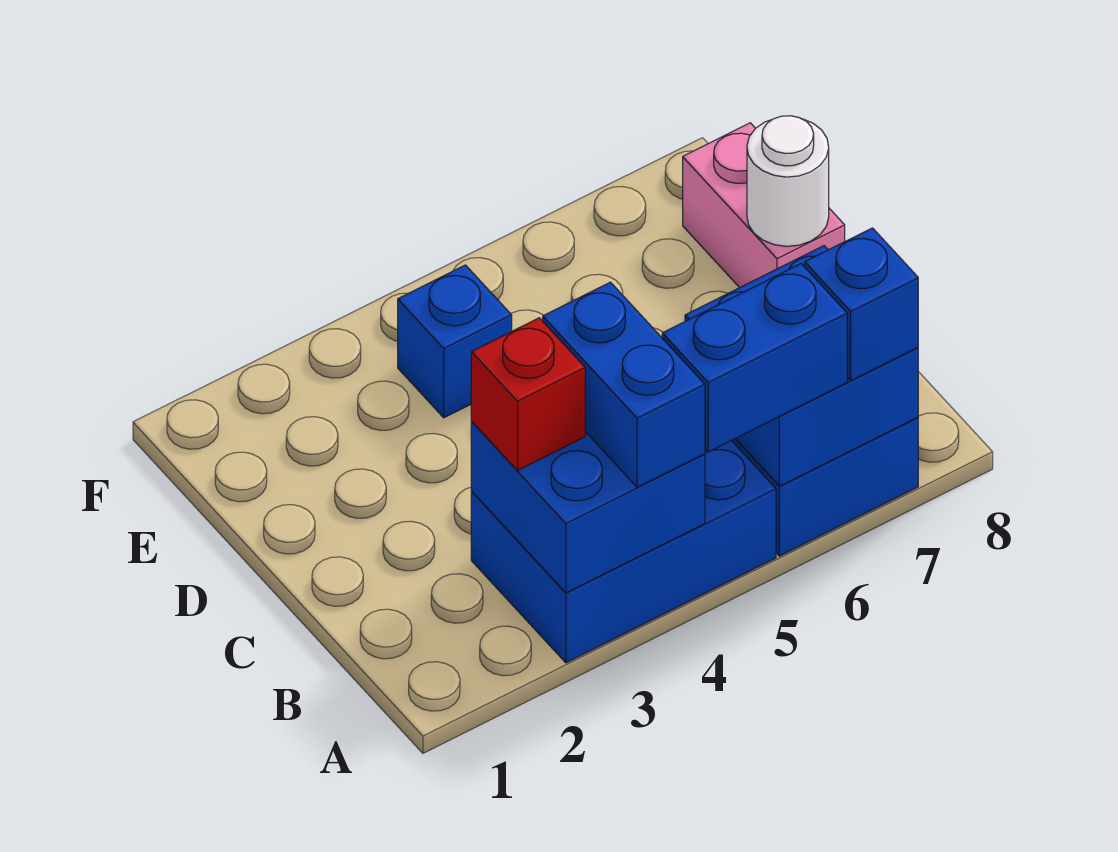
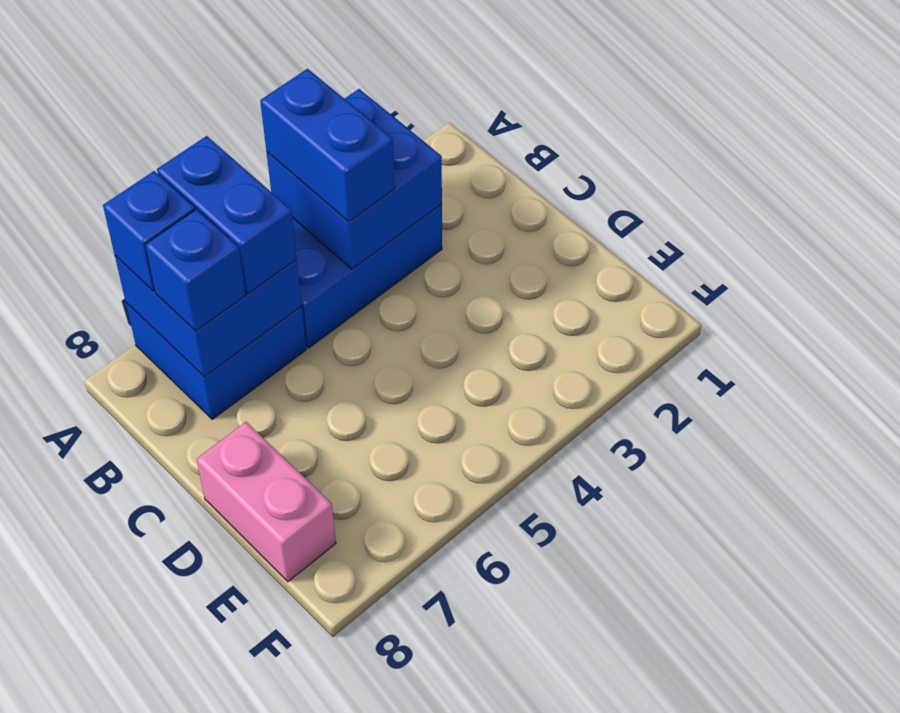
blue brick A5:A6 level 3 -> blue brick A6:B6 level 3
red brick B3 level 3 -> none
white round brick D8 level 2 -> none
blue brick E4 level 1 -> blue brick B7 level 3

